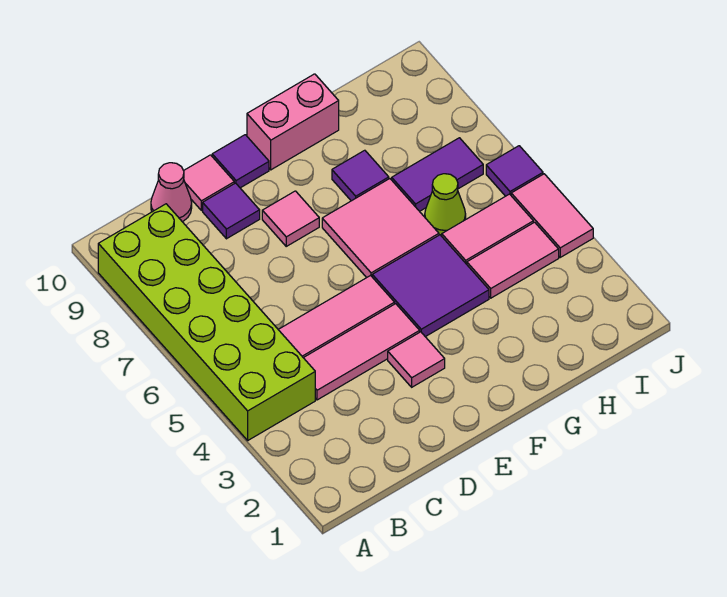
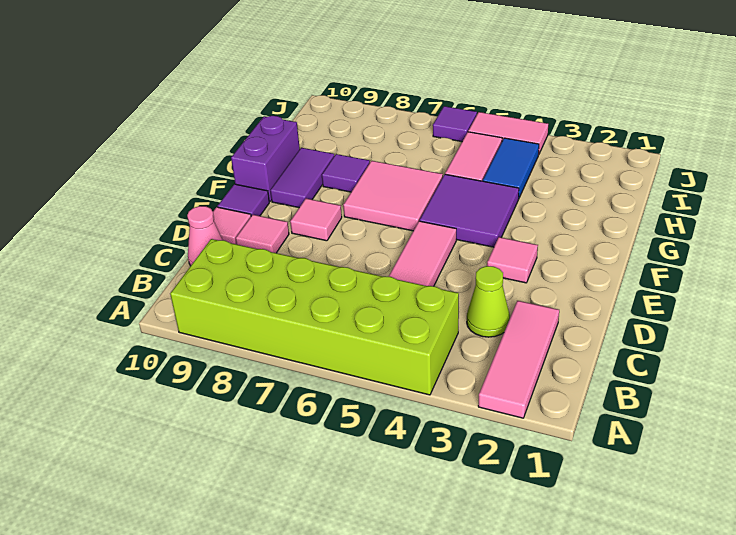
pink tile C4:E4 level 1 -> pink tile A2:C2 level 1
purple tile D9 level 1 -> pink tile D9 level 1
pink brick F10:G10 level 1 -> purple brick F10:G10 level 1
pink tile H4:I4 level 1 -> blue tile H4:I4 level 1
lime cone H6 level 1 -> lime cone C3 level 1
purple tile H7:I7 level 1 -> purple tile F9:G9 level 1

